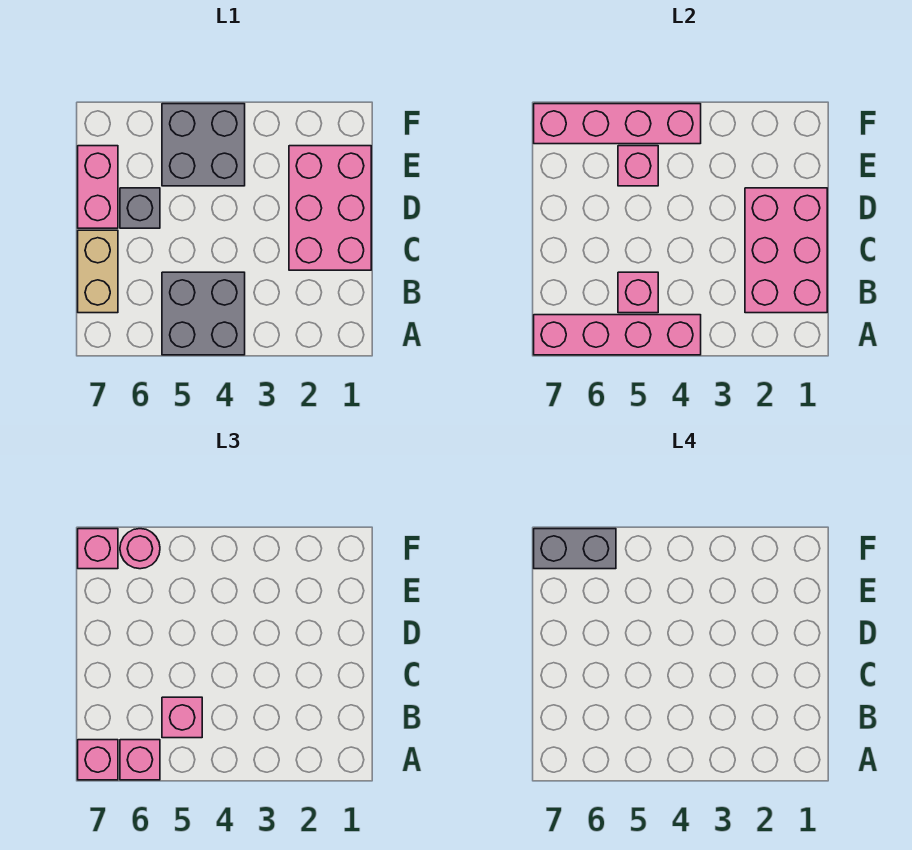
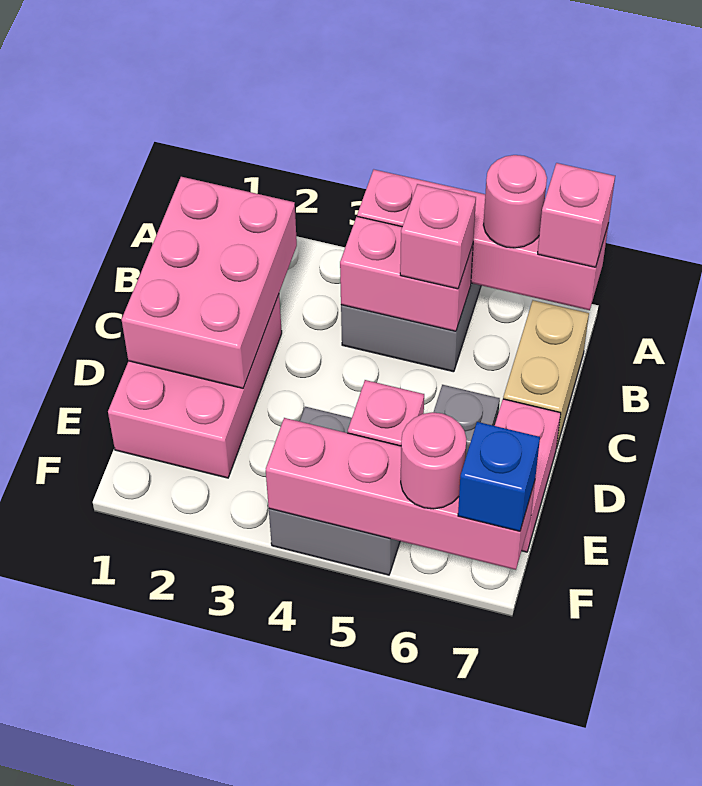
pink brick A6 level 3 -> pink round brick A6 level 3
pink brick B5 level 2 -> pink brick B4:B5 level 2
grey brick F6:F7 level 4 -> none
pink brick F7 level 3 -> blue brick F7 level 3

